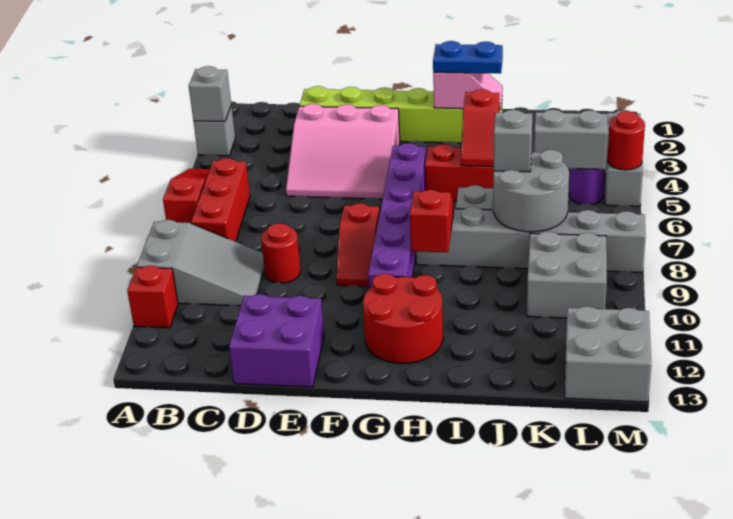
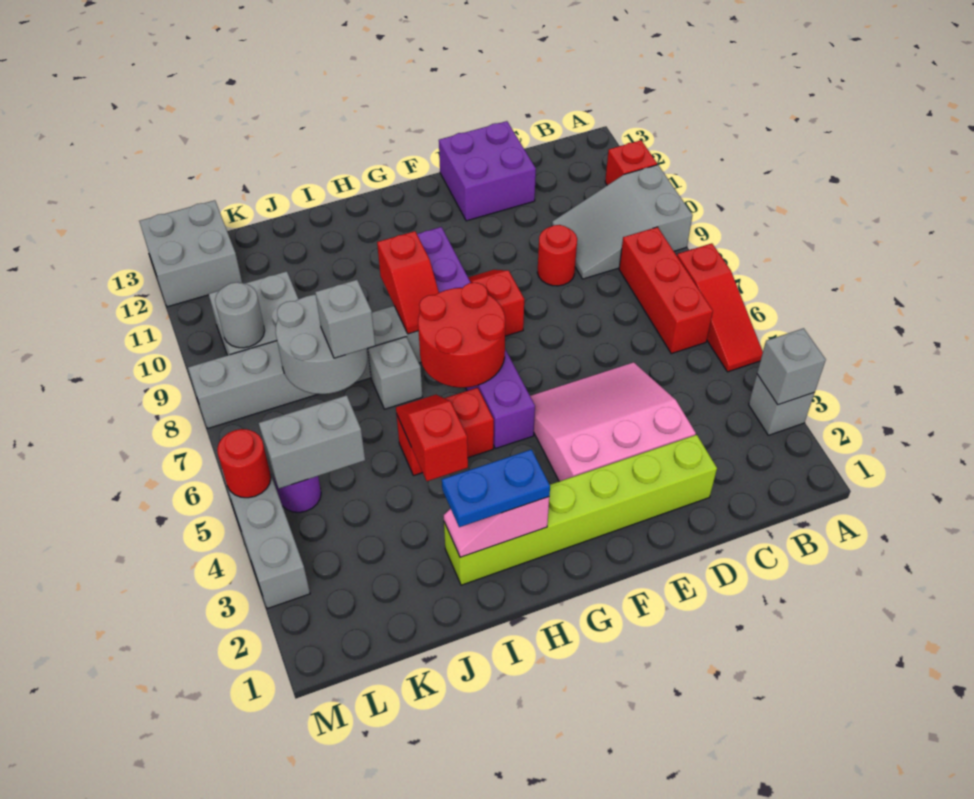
red round brick G11:H12 level 1 -> red round brick G6:H7 level 2
none -> grey round brick L9 level 2

